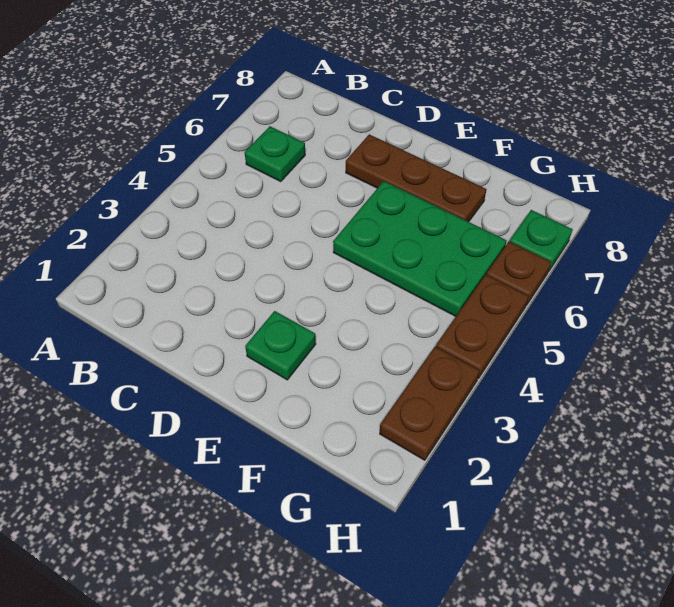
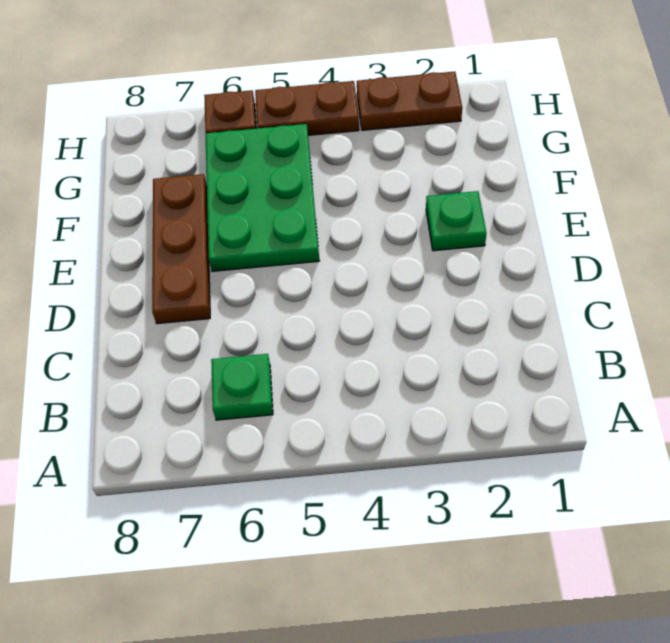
green plate H7 level 1 -> none

